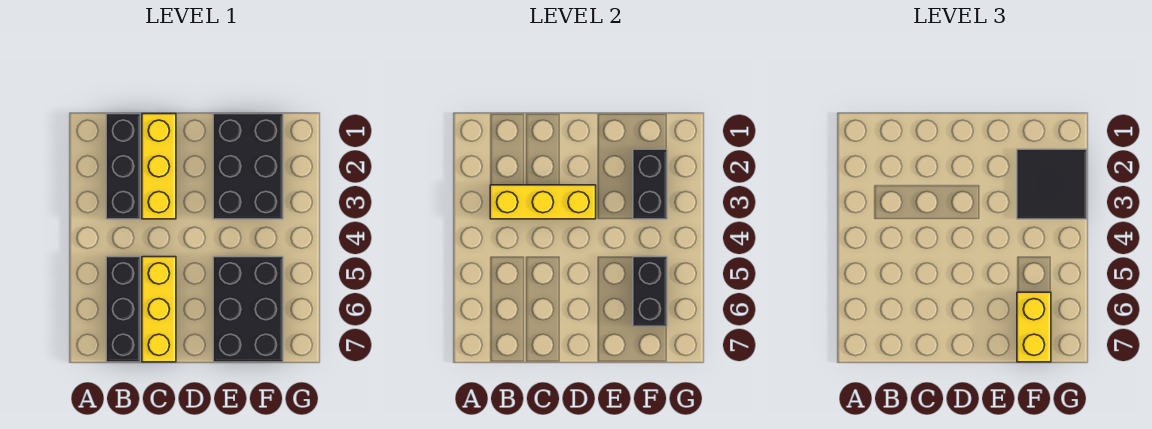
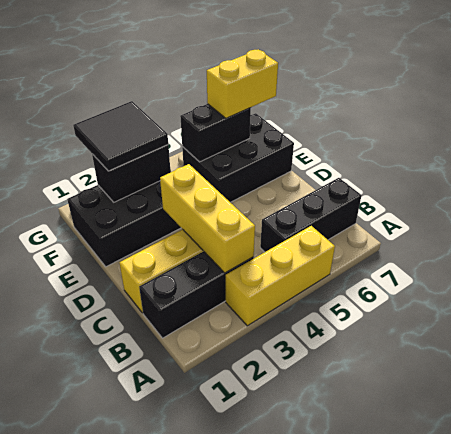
yellow brick C5:C7 level 1 -> yellow brick A3:A5 level 1

